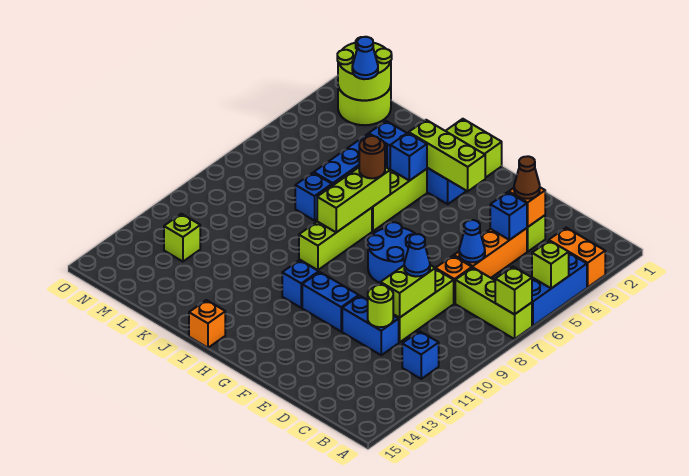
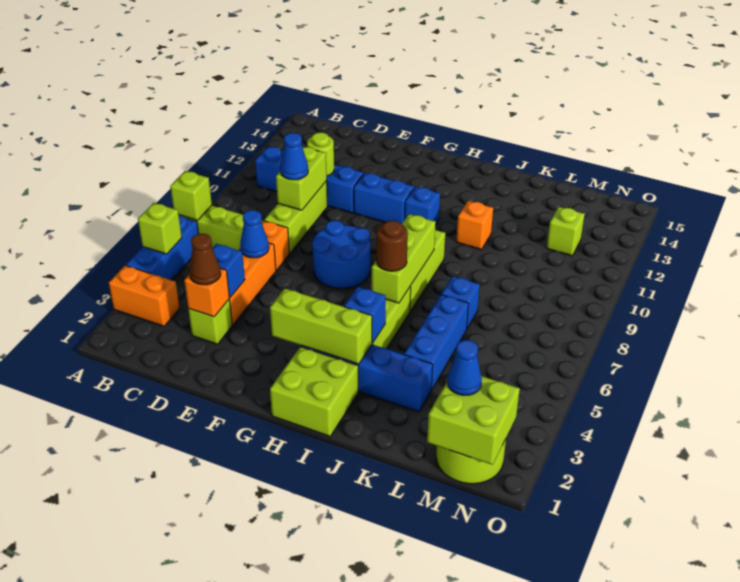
orange brick I15 level 1 -> orange brick J11 level 1
lime round brick M1:N2 level 2 -> lime brick M1:N2 level 2

